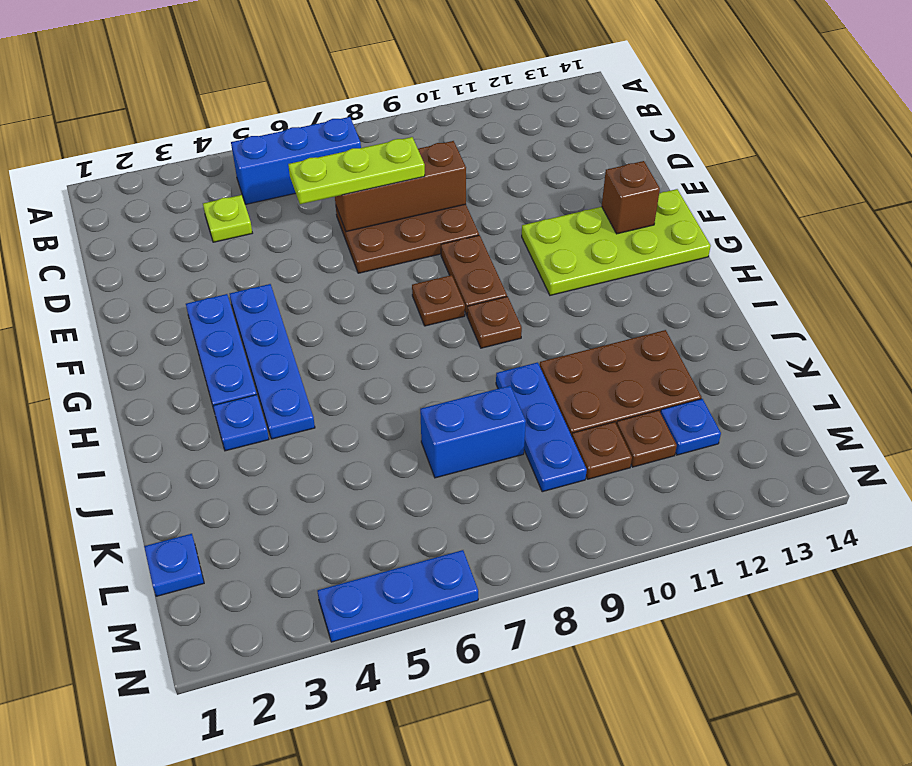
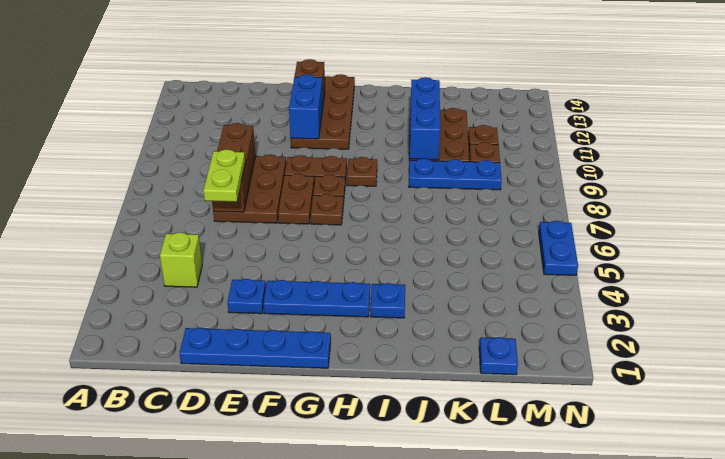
blue brick B5:B7 level 1 -> blue brick J10:J12 level 2
lime plate C4 level 1 -> lime brick C4 level 1
lime plate D6:D8 level 3 -> lime plate D6:D7 level 3
blue plate F4:I4 level 1 -> blue plate D1:G1 level 1
none -> brown plate F7:F8 level 1
lime plate F11:G14 level 1 -> brown plate F11:G14 level 1
none -> brown plate G7 level 1
blue brick K7:K8 level 1 -> blue brick F11:F12 level 2
blue plate L12 level 1 -> blue plate E3 level 1
blue plate N4:N6 level 1 -> blue plate N5:N6 level 1

